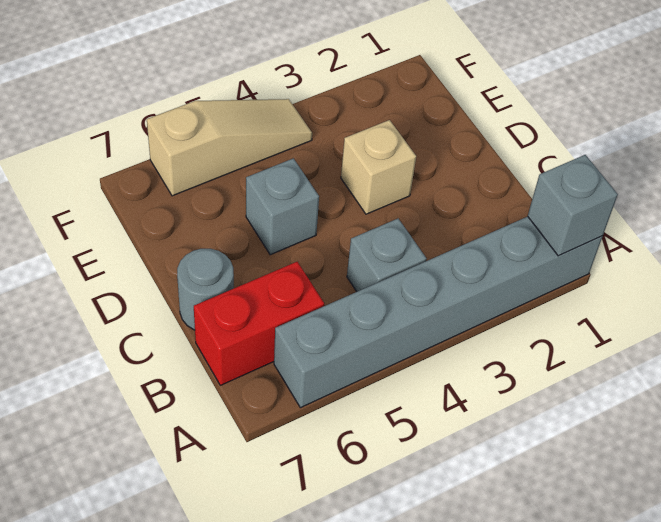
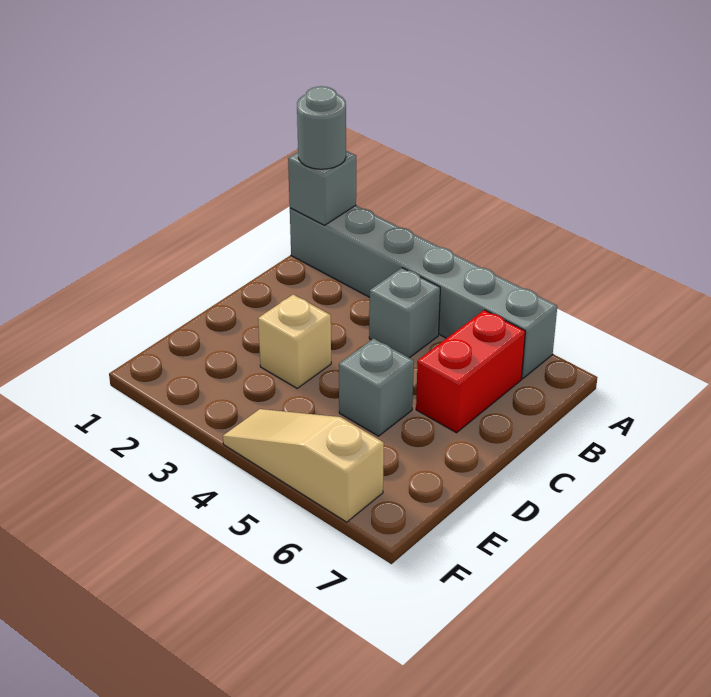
red brick B6:B7 level 1 -> red brick B6:C6 level 1
grey round brick C7 level 1 -> grey round brick A1 level 3

